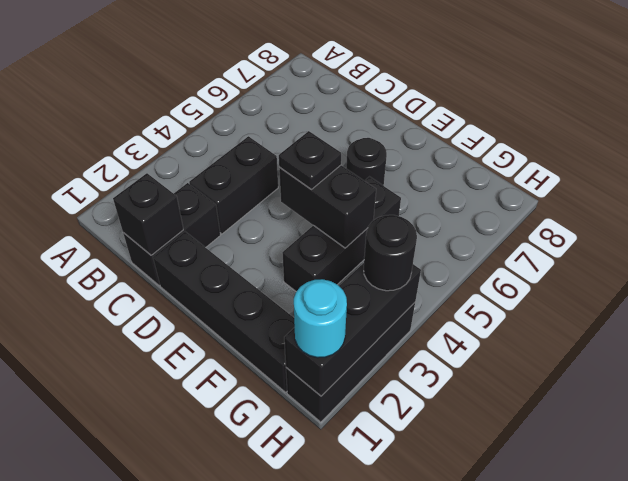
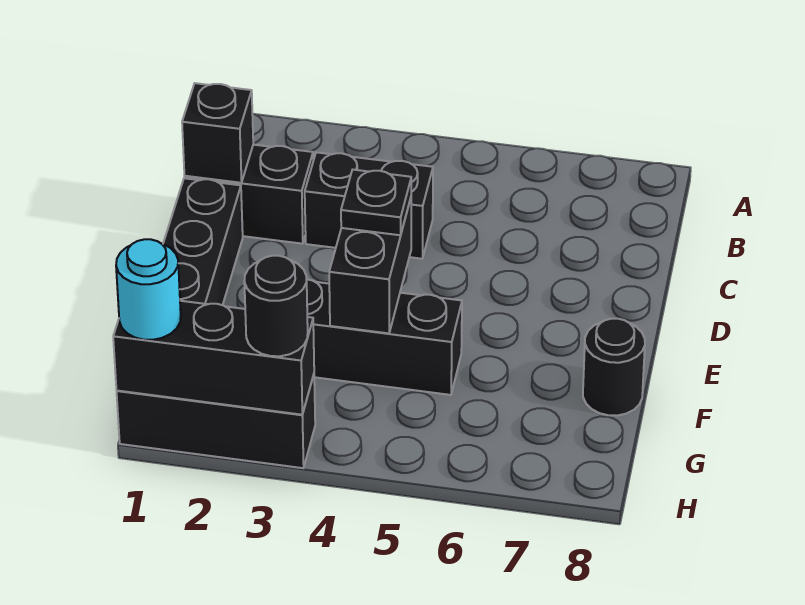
black round brick E6 level 1 -> black round brick F8 level 1

